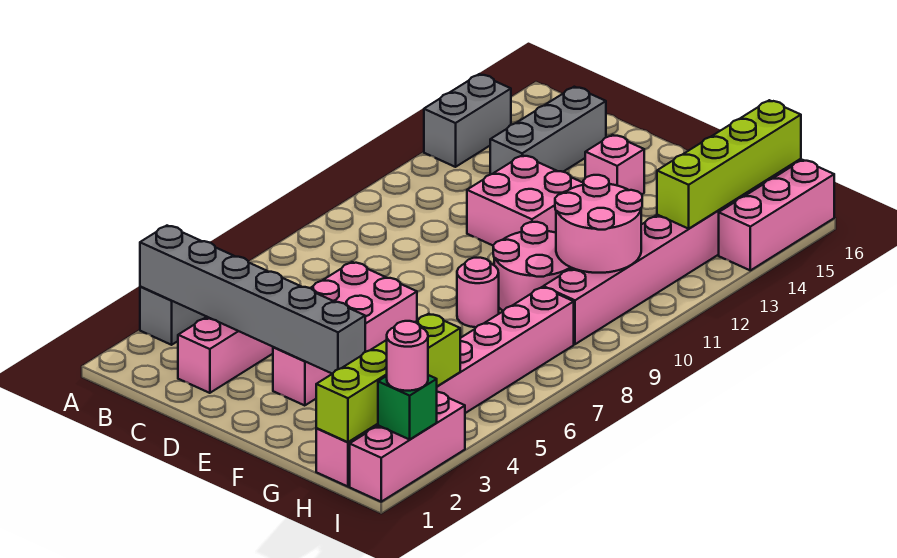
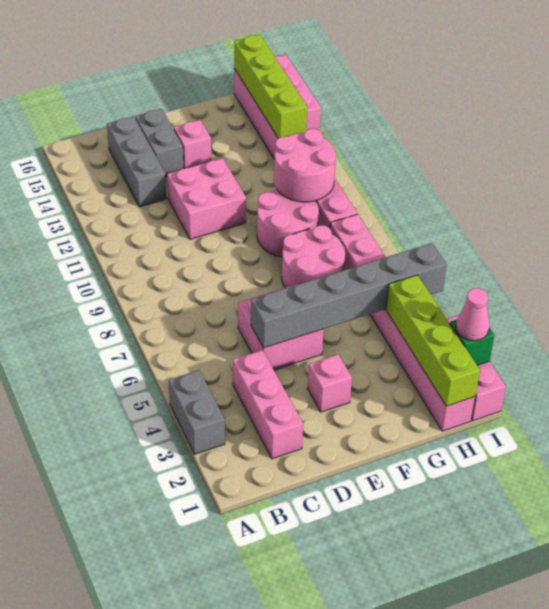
grey brick A3:F3 level 2 -> grey brick D5:I5 level 2
grey brick A13:A14 level 1 -> grey brick D14:D15 level 1
pink round brick F8 level 1 -> pink round brick F7:G8 level 1
pink round brick I2 level 3 -> pink cone I2 level 3

